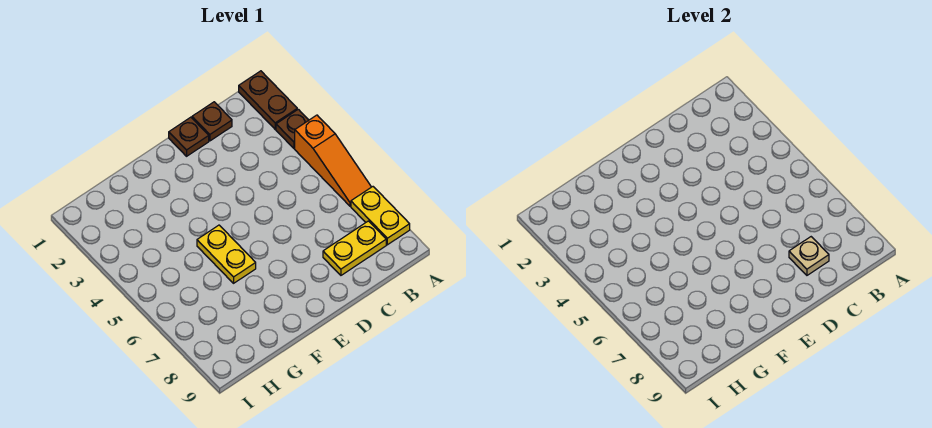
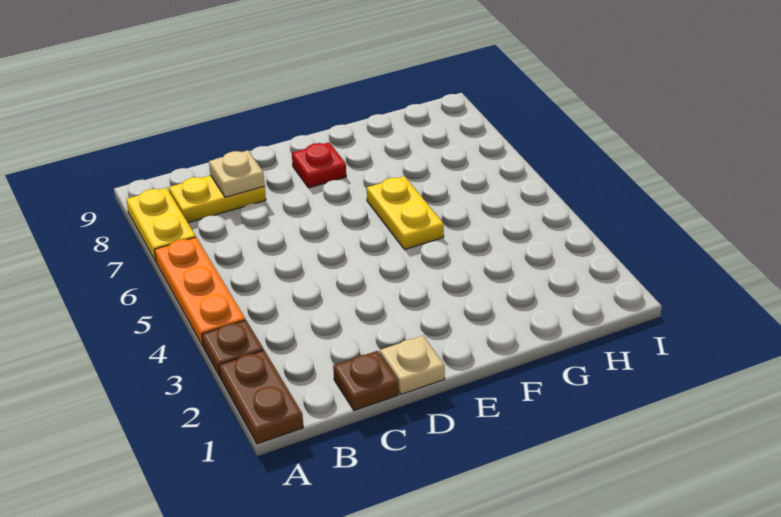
orange slope A4:A6 level 1 top 4 -> orange plate A4:A6 level 1
brown plate D1 level 1 -> tan plate D1 level 1
none -> red plate E8 level 1

